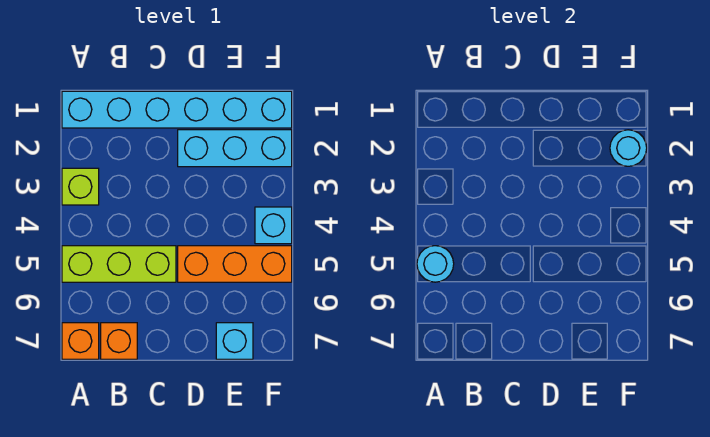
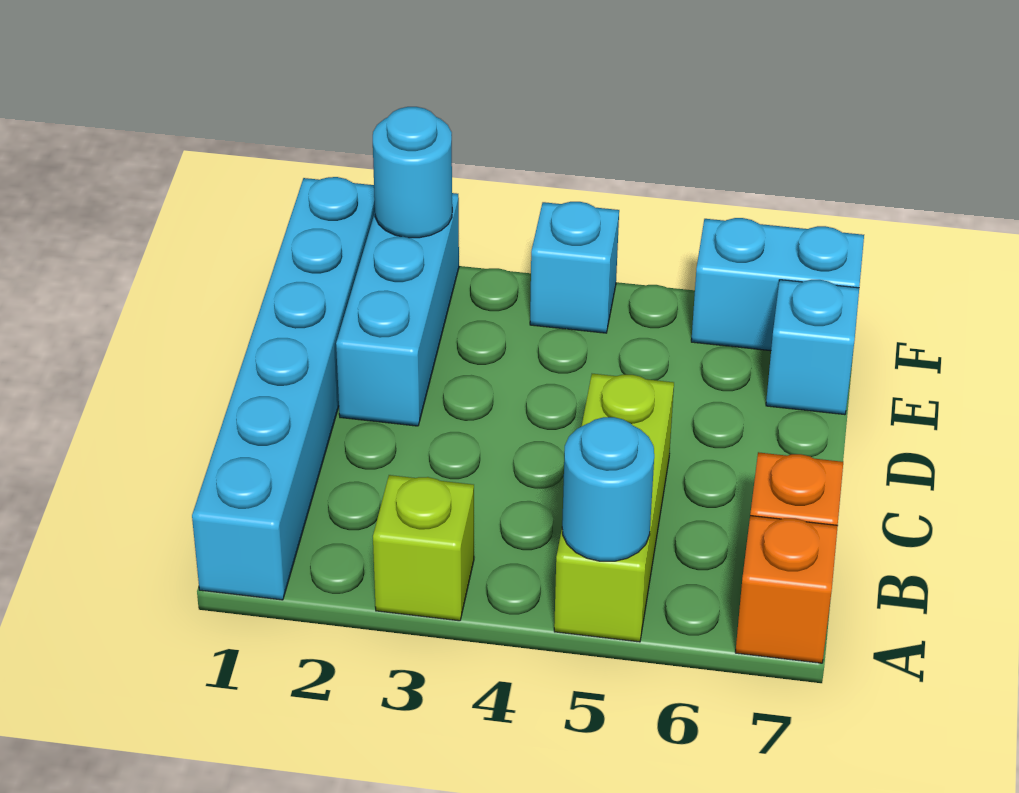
orange brick D5:F5 level 1 -> none
none -> cyan brick F6:F7 level 1

